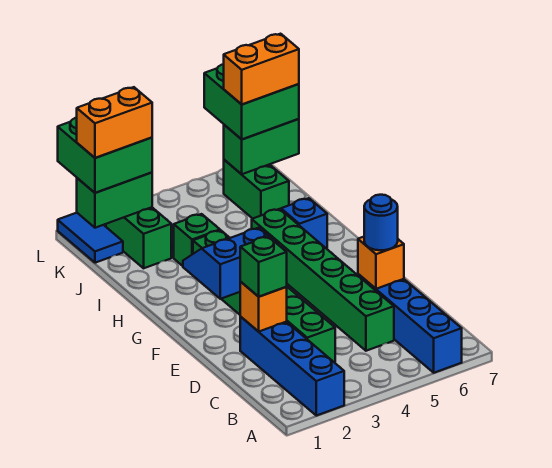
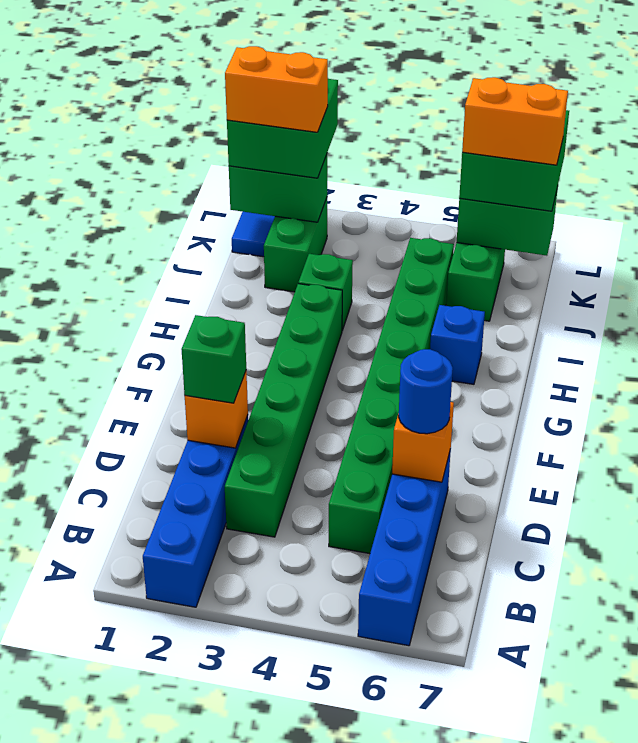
green brick C5:H5 level 1 -> green brick C5:J5 level 1
blue slope F2:G3 level 2 top F -> none

